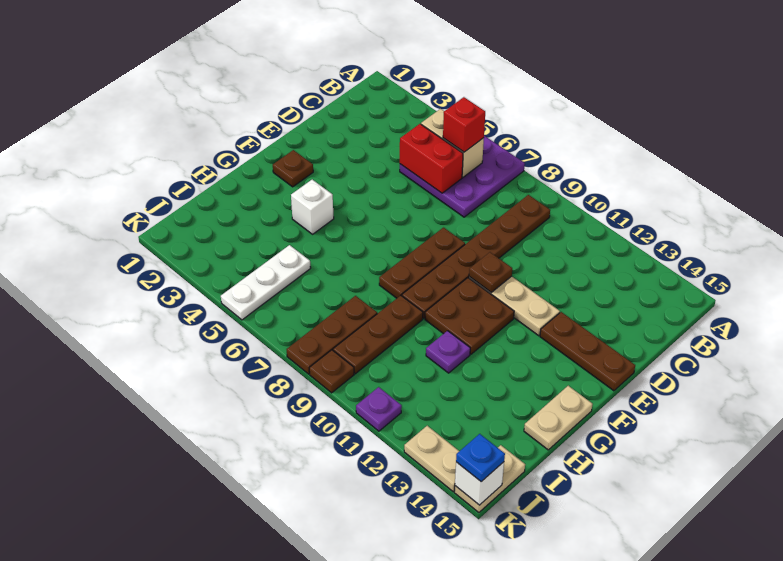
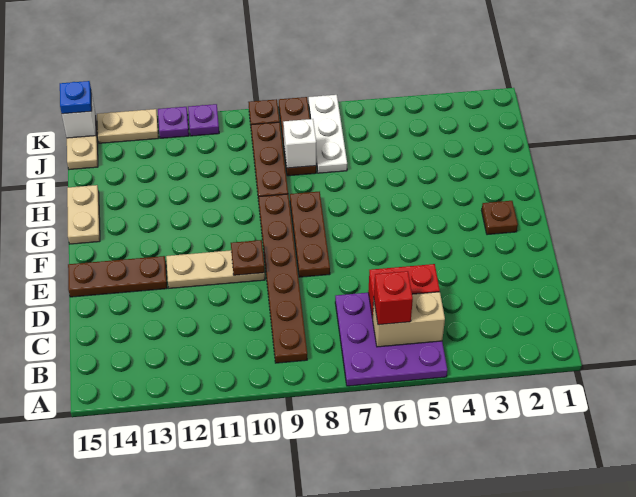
brown plate F10:G11 level 1 -> none
white brick G4 level 1 -> white brick I8 level 2
purple plate H11 level 1 -> purple plate K12 level 1
white plate I5:K5 level 1 -> white plate I7:K7 level 1

